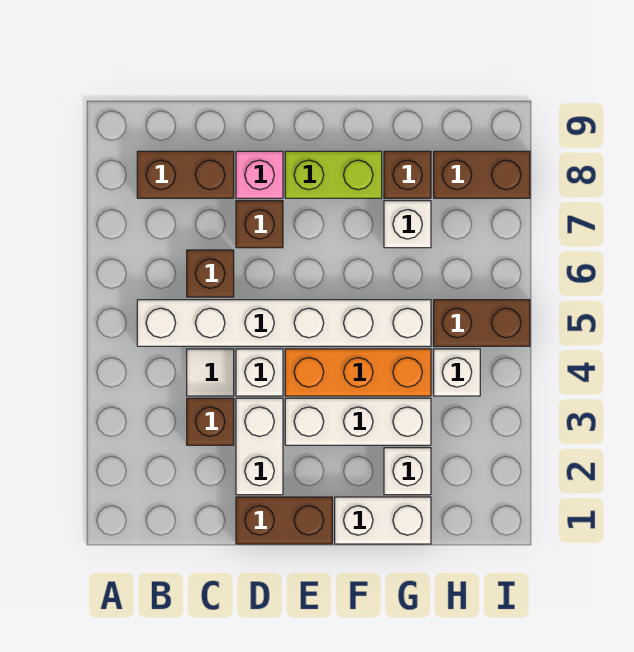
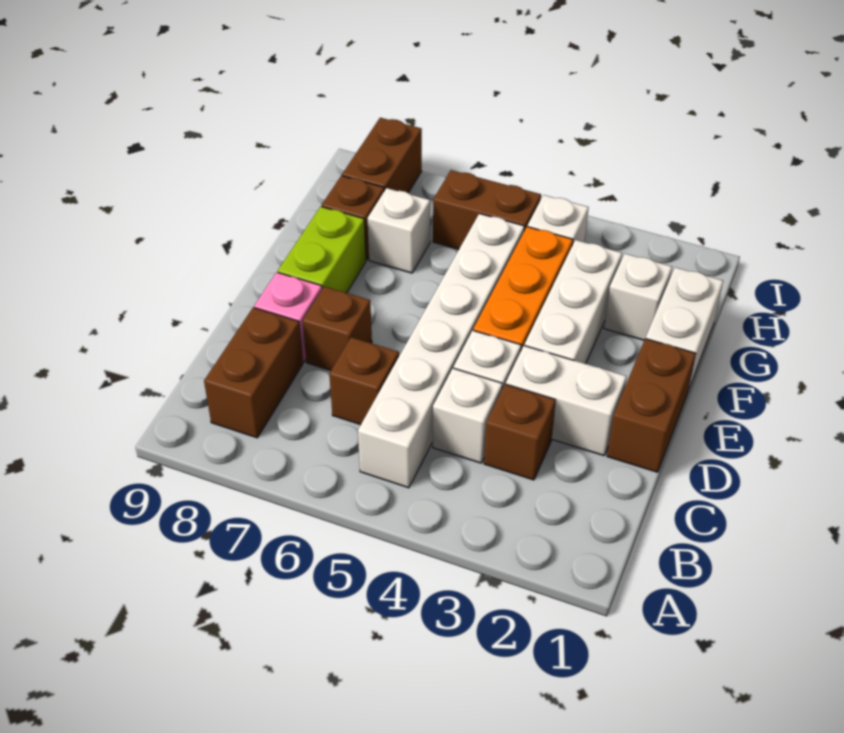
white tile C4 level 1 -> white brick C4 level 1
brown brick H5:I5 level 1 -> brown brick H5:H6 level 1

